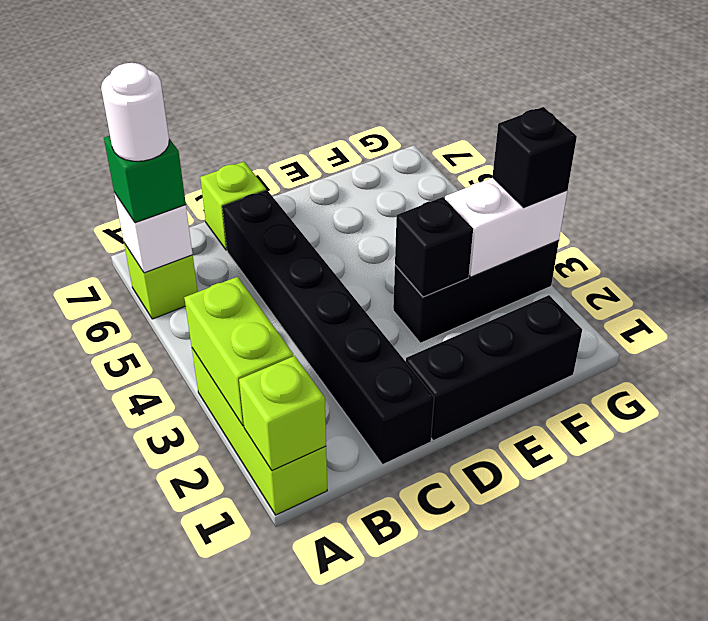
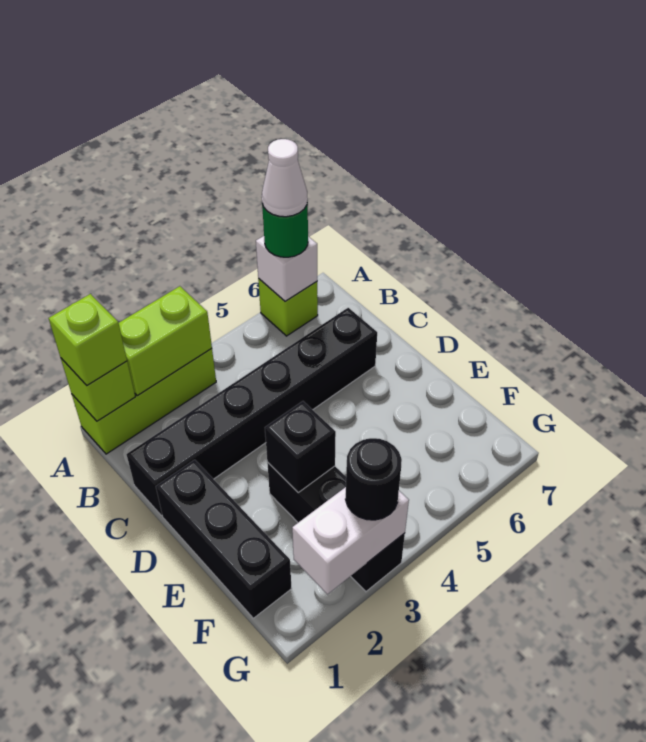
green brick A6 level 3 -> green round brick A6 level 3
white round brick A6 level 4 -> white cone A6 level 4
lime brick C7 level 1 -> lime brick A1 level 3
white brick F3:G3 level 2 -> white brick G2:G3 level 2
black brick G3 level 3 -> black round brick G3 level 3

